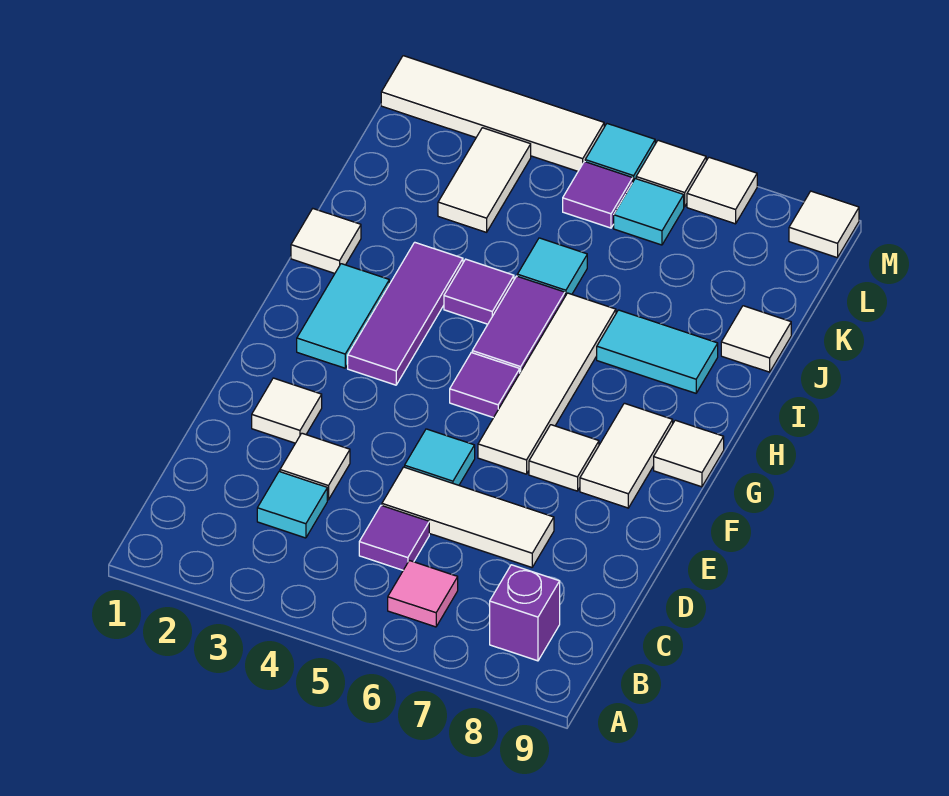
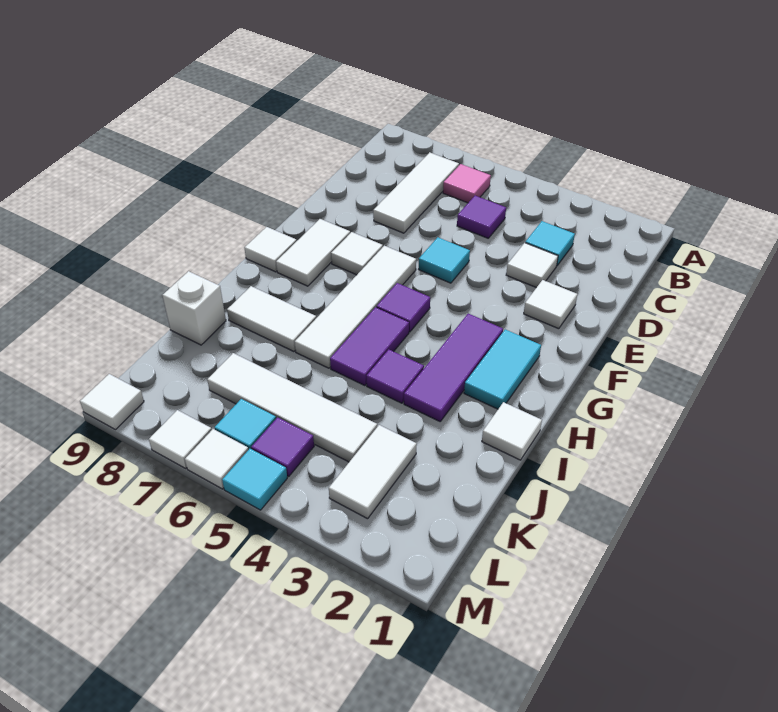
purple brick B8 level 1 -> none
white tile D5:D7 level 1 -> white tile B7:D7 level 1
cyan tile I7:I8 level 1 -> white tile I7:I8 level 1
cyan tile J5 level 1 -> none
white tile J9 level 1 -> white brick J9 level 1
white tile M1:M4 level 1 -> white tile K4:K7 level 1

